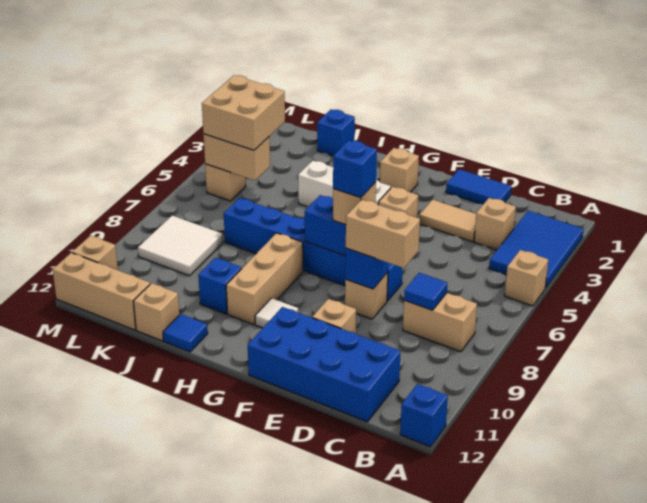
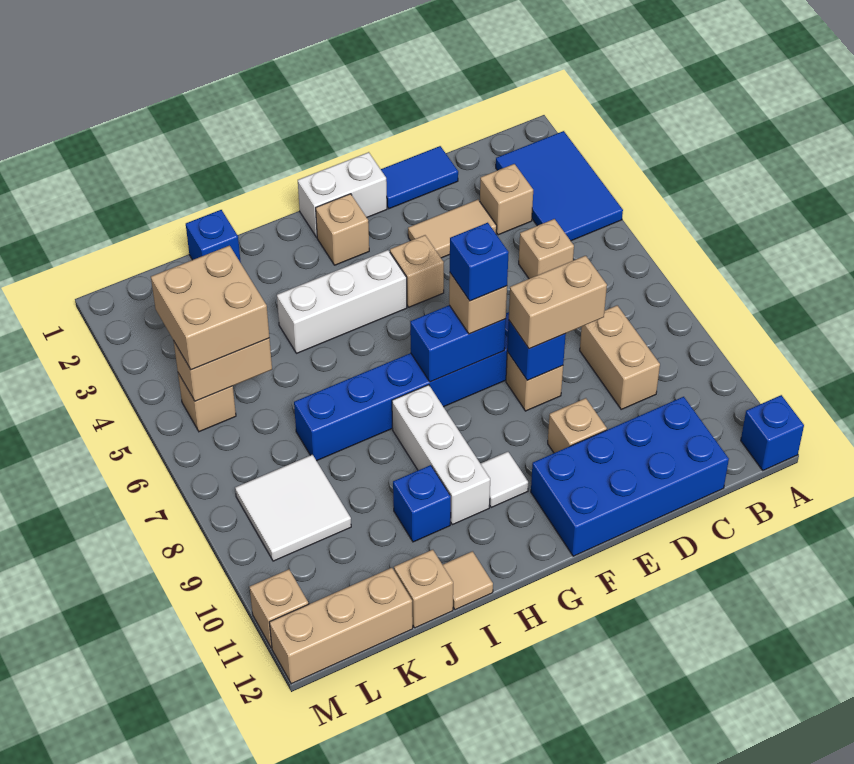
tan brick A5 level 1 -> tan brick C5 level 1
tan brick B8:C8 level 1 -> tan brick C8:C9 level 1
blue tile C8 level 2 -> none
none -> white brick F1:G1 level 1
tan brick H8:H10 level 1 -> white brick H8:H10 level 1
blue tile I12 level 1 -> tan tile I12 level 1

